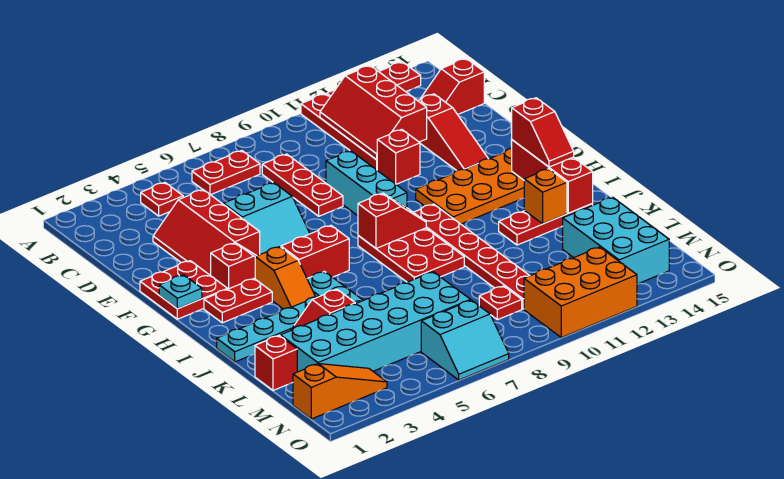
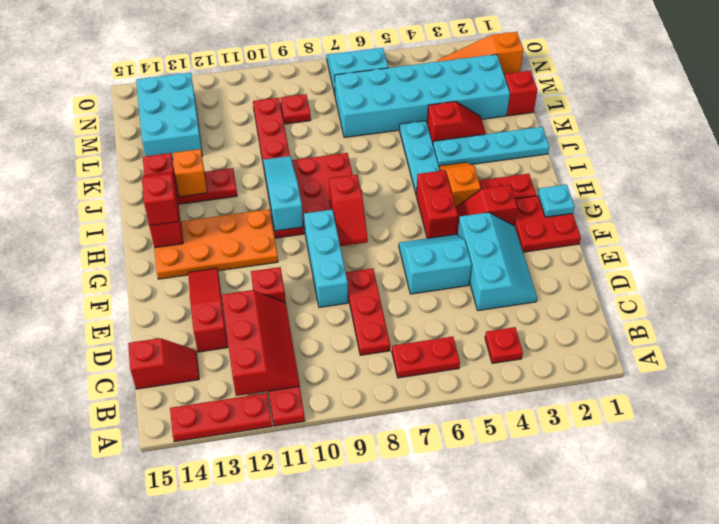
red slope D3:F4 level 1 top 4 -> cyan slope D3:F4 level 1 top 4
red brick H5:H6 level 1 -> red brick G5:H5 level 1
red slope H8:H9 level 2 top 8 -> red slope G8:H8 level 2 top H
none -> cyan slope H10:J10 level 2 top H
orange brick N10:O12 level 1 -> none

